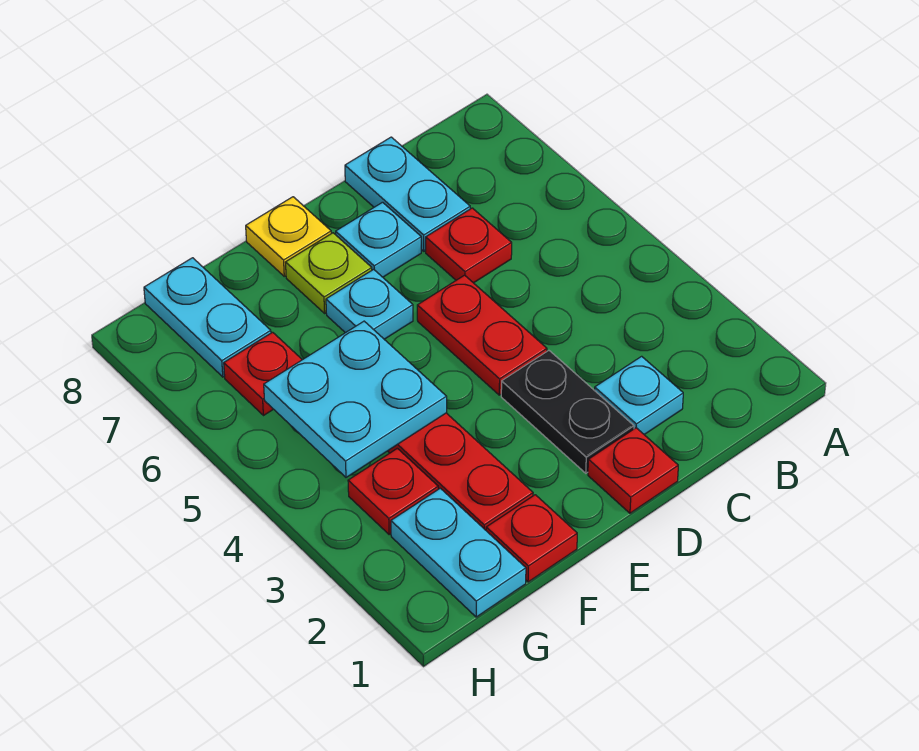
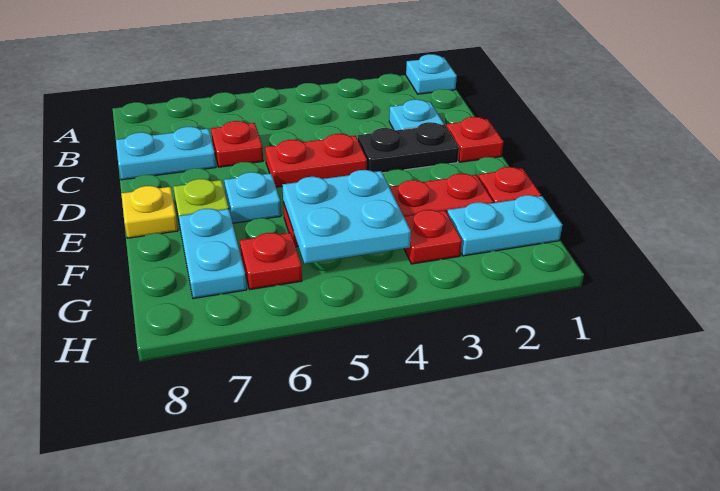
cyan plate D7 level 1 -> cyan plate A1 level 1
cyan plate G7:G8 level 1 -> cyan plate F7:G7 level 1

